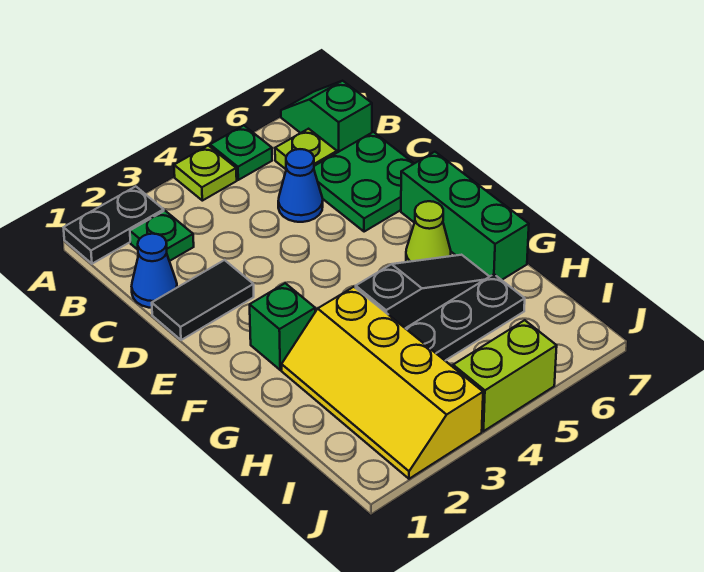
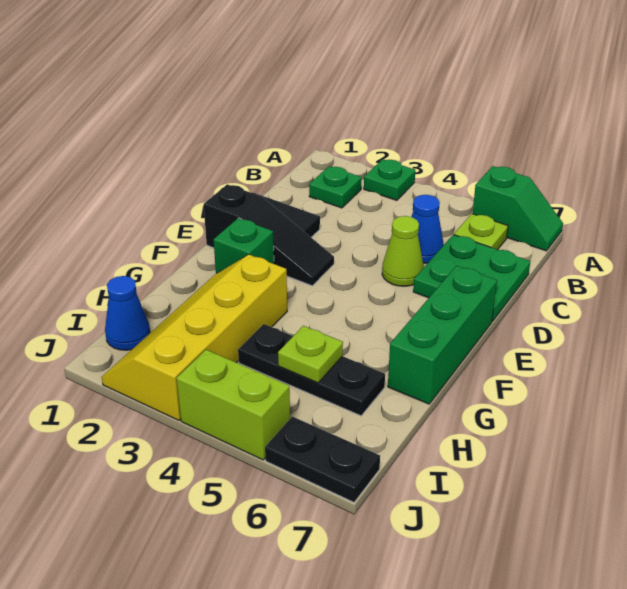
black plate A1:A2 level 1 -> black plate J6:J7 level 1
lime plate A4 level 1 -> lime plate H5 level 2
green plate A5 level 1 -> green plate A3 level 1
green slope A7:B7 level 1 top B -> green slope A6:A7 level 1 top 6
blue cone C1 level 1 -> blue cone I1 level 1
lime cone F6 level 1 -> lime cone D5 level 1
black slope G4:G6 level 1 top 4 -> black slope E1:E3 level 1 top 1

